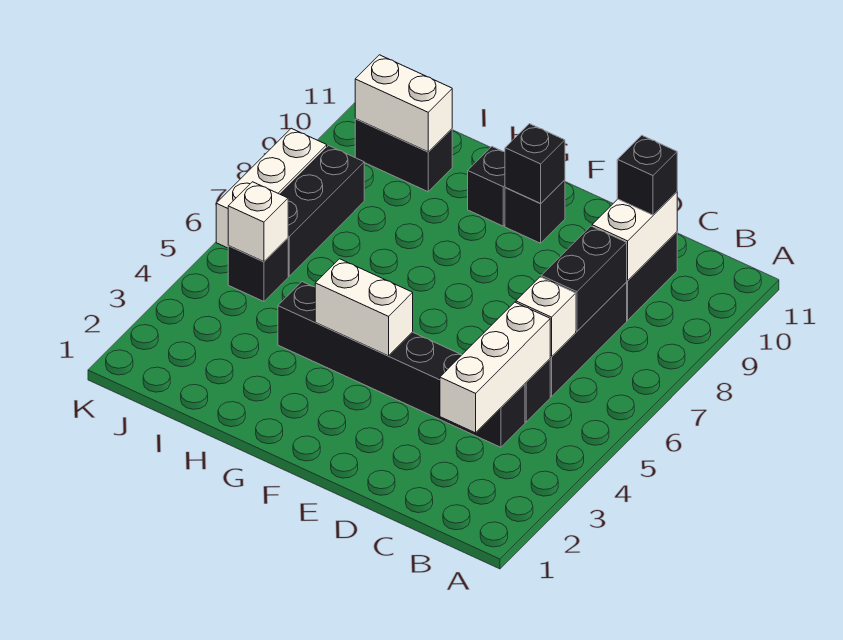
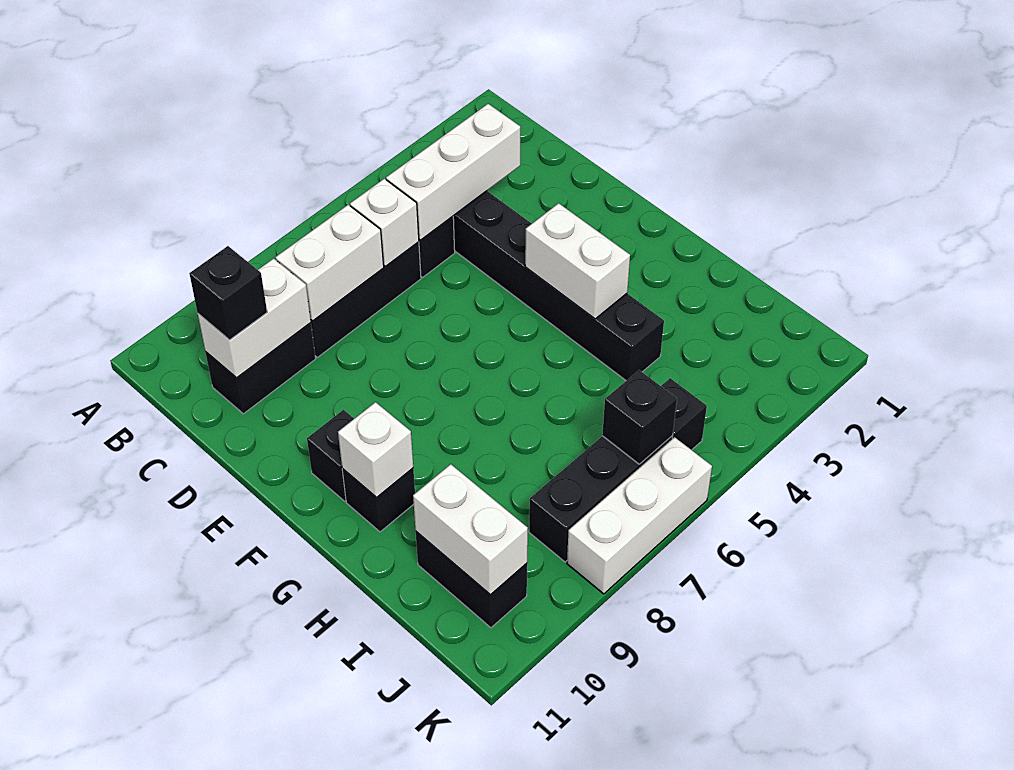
black brick C7:C8 level 2 -> white brick C7:C8 level 2
black brick F10 level 2 -> black brick J6 level 2
white brick J5 level 2 -> white brick G10 level 2

